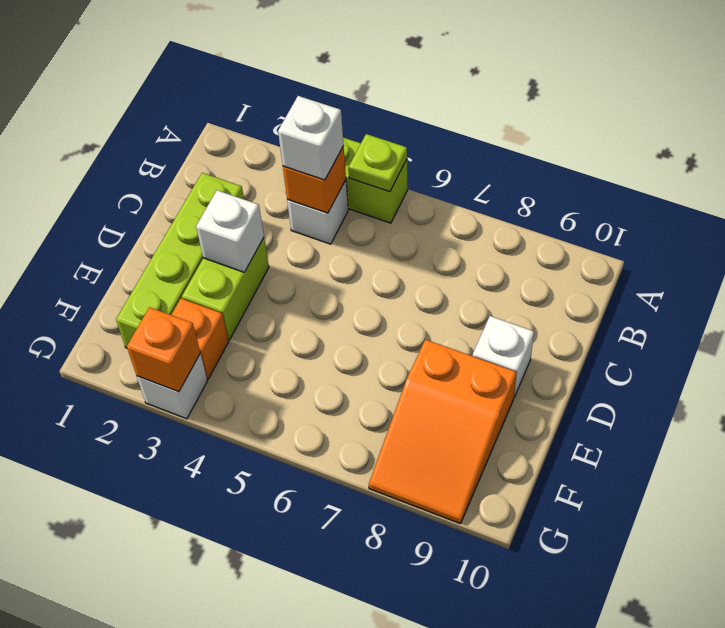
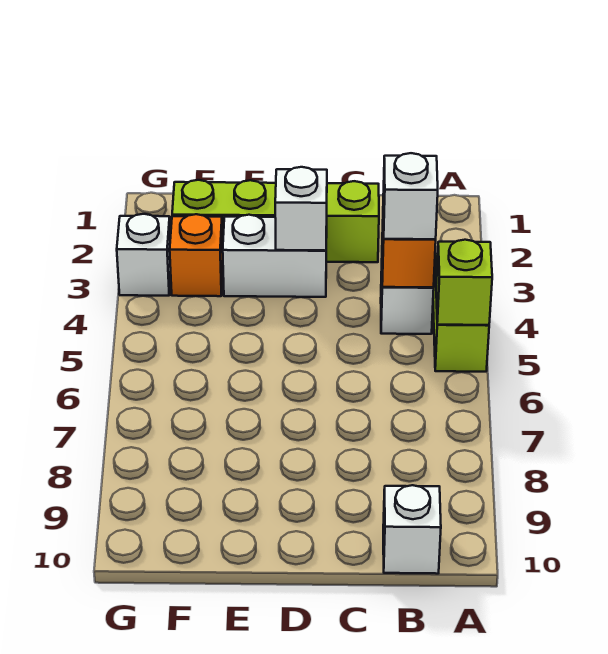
lime plate A5 level 2 -> lime brick A5 level 2
lime brick D3:E3 level 1 -> white brick D3:E3 level 1
white brick D9 level 1 -> white brick B10 level 1
orange slope E8:G9 level 1 top E -> none
orange brick G3 level 2 -> none

